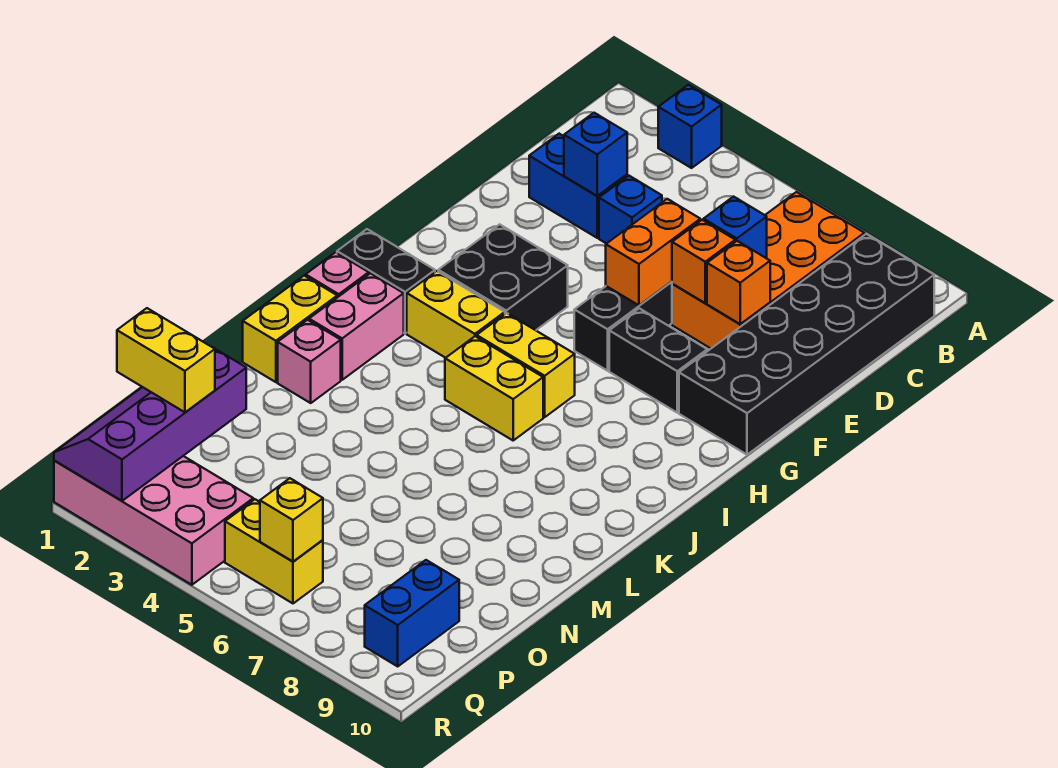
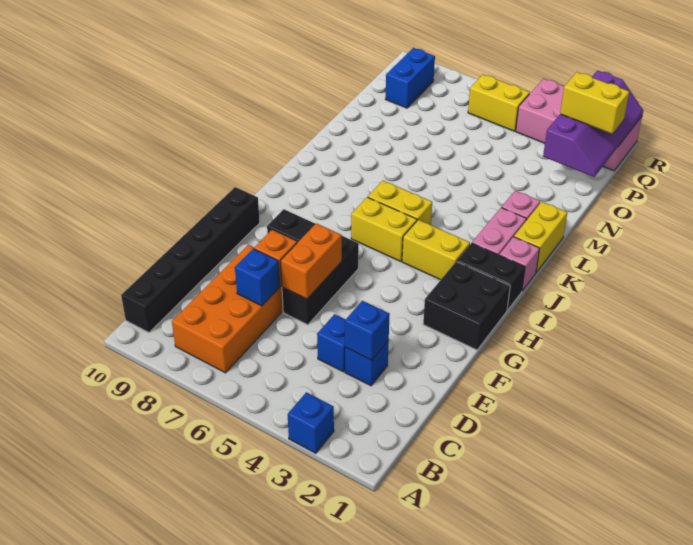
black brick B9:G10 level 1 -> black brick B10:G10 level 1
blue brick D2:D3 level 1 -> blue brick D3 level 1
orange brick E8 level 2 -> none
black brick G3:H4 level 1 -> black brick G1:H2 level 1
yellow brick Q6 level 2 -> none

